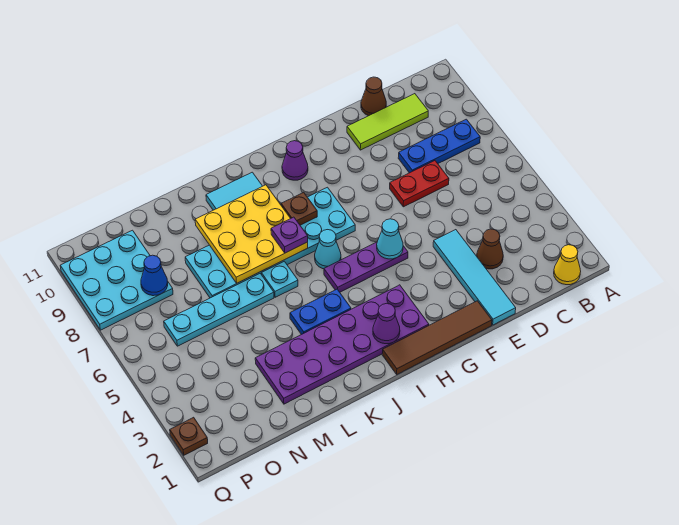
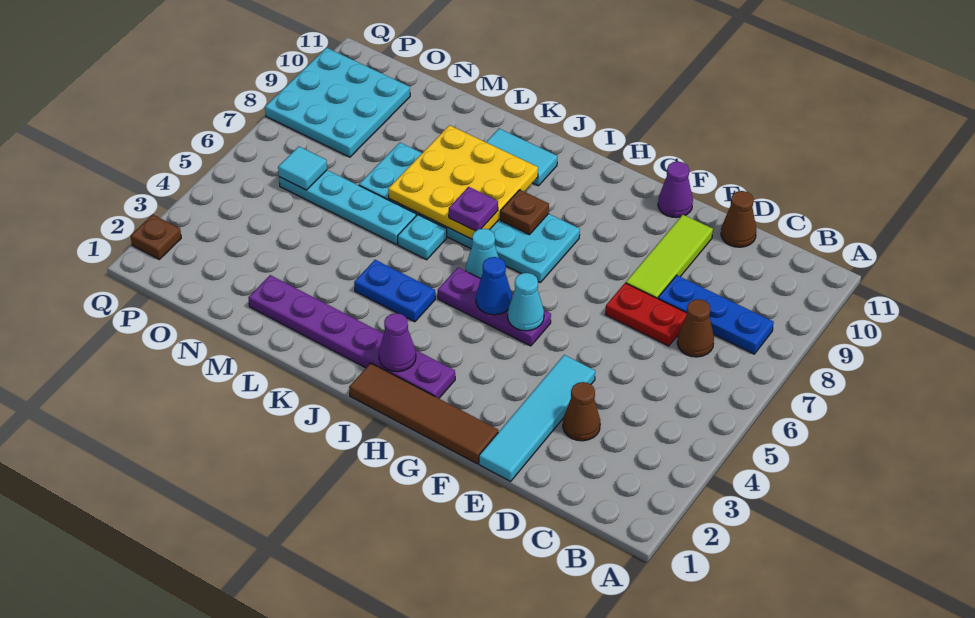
yellow cone B1 level 1 -> none
none -> brown cone C7 level 1
lime tile C10:E10 level 1 -> lime tile E8:E10 level 1
purple plate H2:M3 level 1 -> purple plate H2:M2 level 1
purple cone H10 level 1 -> purple cone F11 level 1
none -> cyan tile O6 level 2
blue cone O8 level 2 -> blue cone H5 level 2

